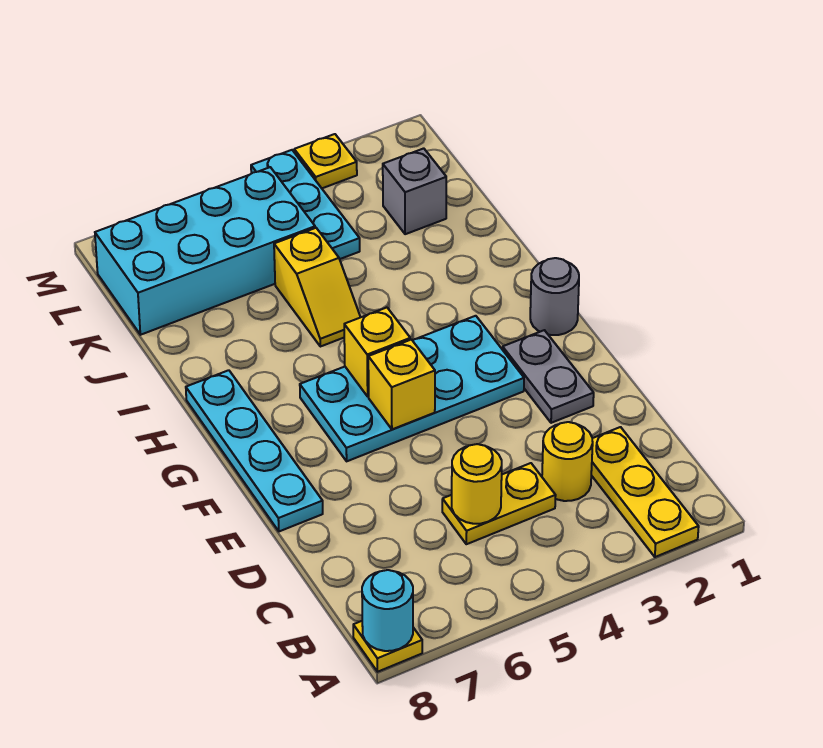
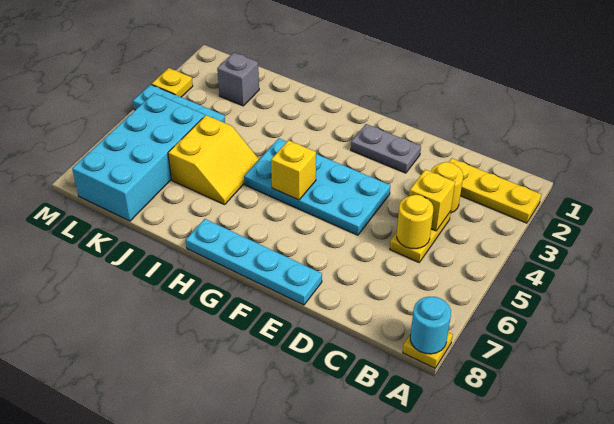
cyan plate F3:G6 level 1 -> cyan plate E4:H5 level 1
yellow brick F5 level 2 -> yellow brick C4 level 2
grey round brick G1 level 1 -> none
yellow slope I5:J5 level 1 top J -> yellow slope I5:J6 level 1 top J

